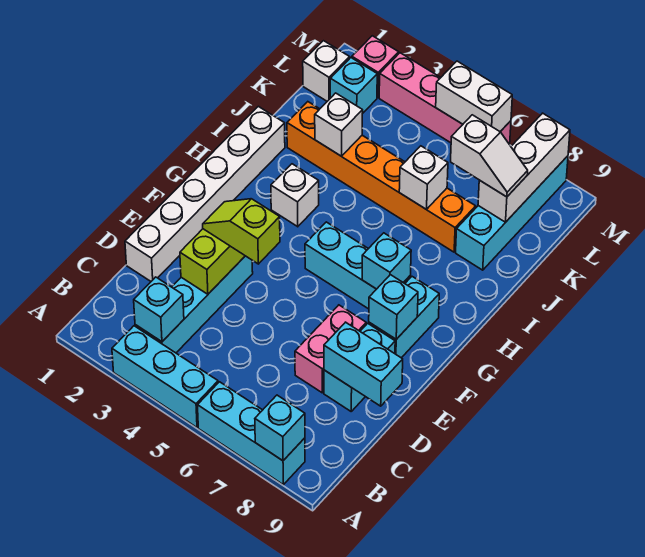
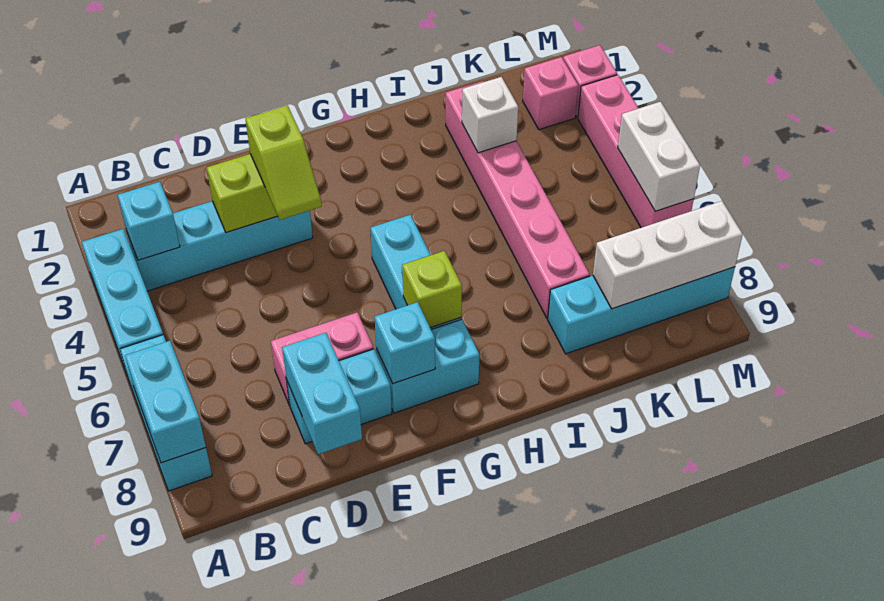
cyan brick A8 level 2 -> cyan brick A7:A8 level 2
white brick D1:I1 level 1 -> none
lime slope E3:E4 level 3 top 4 -> lime slope E3:E4 level 3 top 3
cyan brick G7 level 2 -> lime brick G7 level 2
white brick H3 level 1 -> none
orange brick J2:J7 level 1 -> pink brick J2:J7 level 1
white brick J6 level 2 -> none
white slope K7:K8 level 3 top 7 -> none
white brick L1 level 1 -> none
cyan brick L2 level 1 -> pink brick L2 level 1

